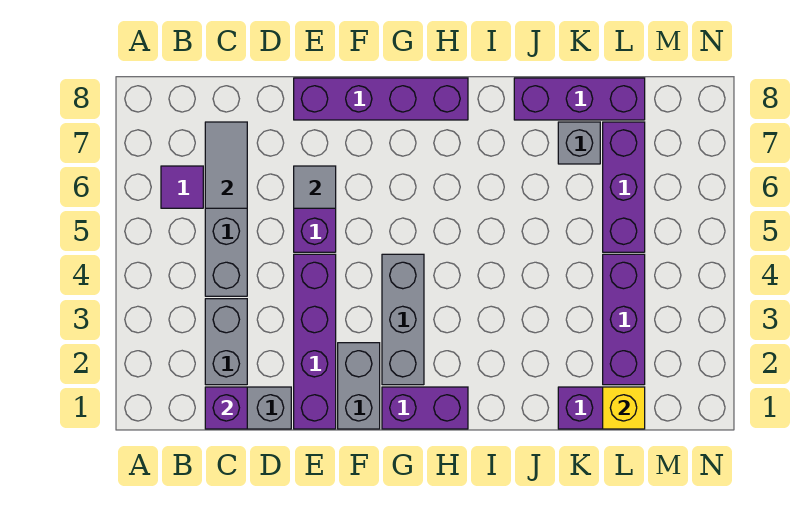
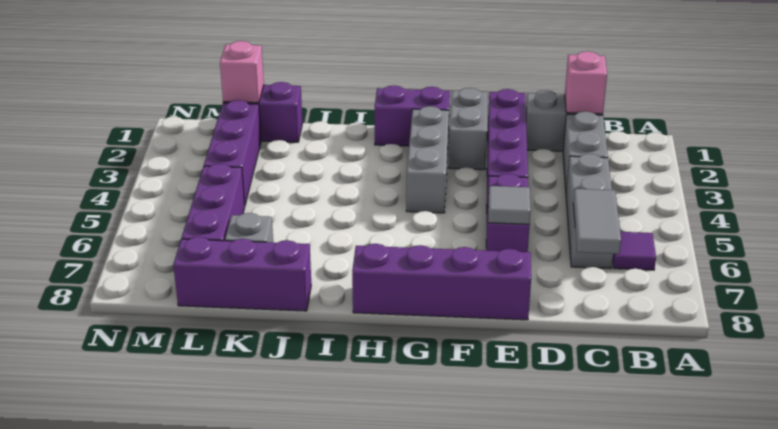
purple brick C1 level 2 -> pink brick C1 level 2
yellow brick L1 level 2 -> pink brick L1 level 2

